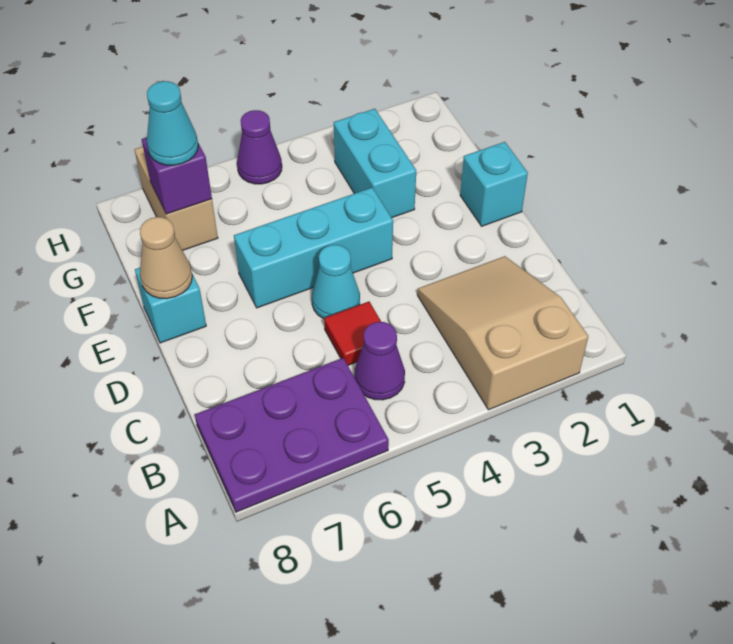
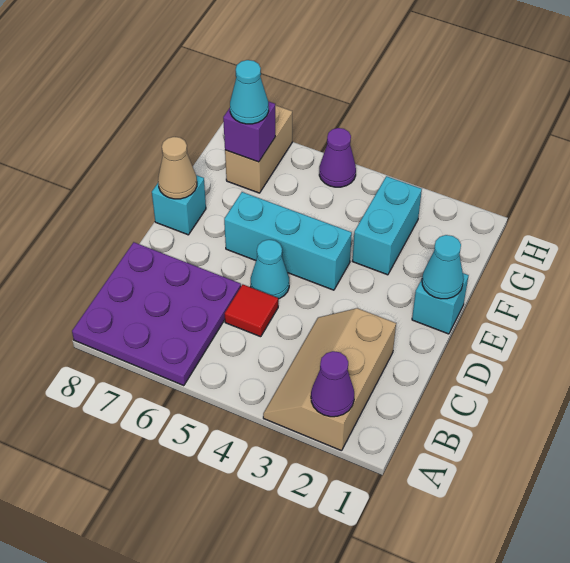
tan slope A2:C3 level 1 top A -> tan slope A2:C3 level 1 top 2
purple plate A6:B8 level 1 -> purple plate A6:C8 level 1
purple cone B5 level 1 -> purple cone A2 level 2
none -> cyan cone E1 level 2

